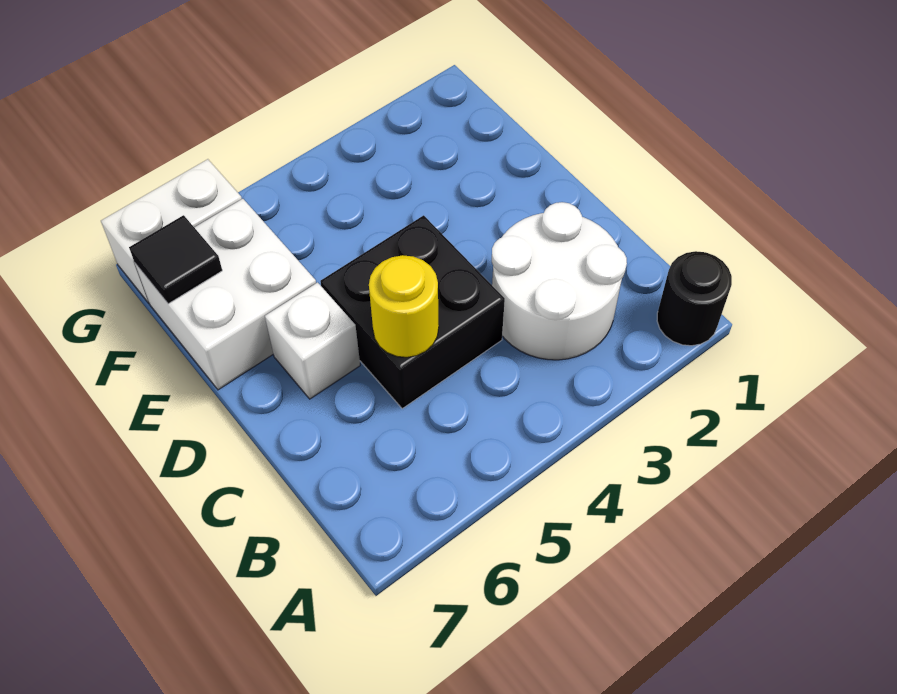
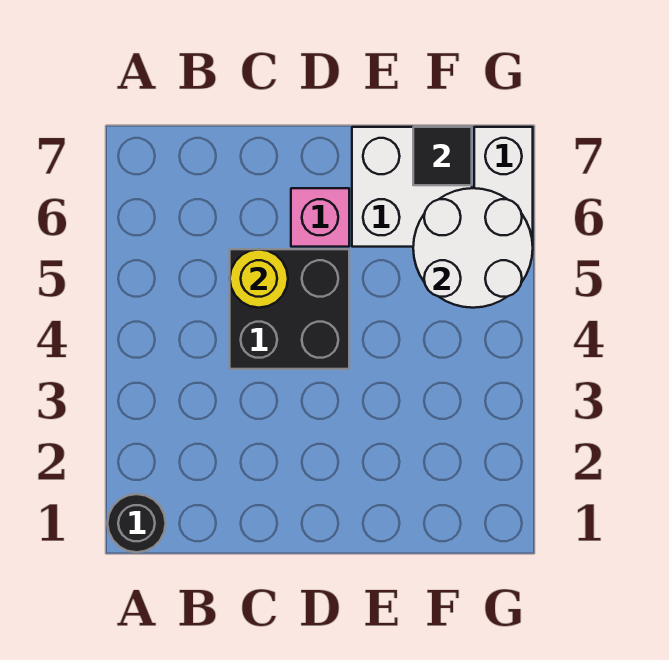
white round brick B2:C3 level 1 -> white round brick F5:G6 level 2
white brick D6 level 1 -> pink brick D6 level 1

